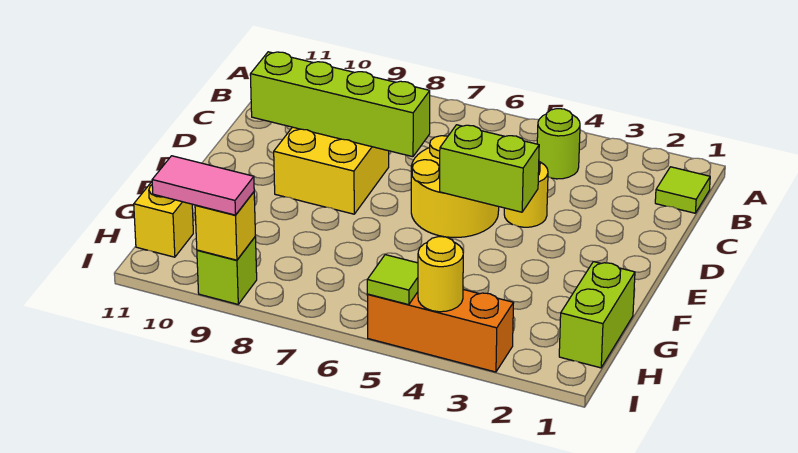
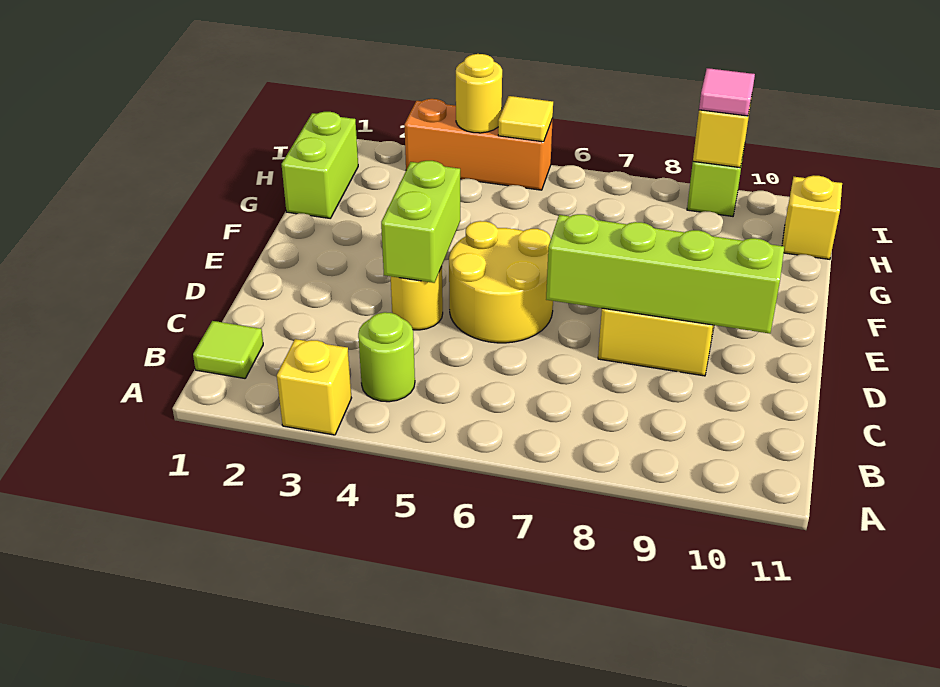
none -> yellow brick A3 level 1
lime brick E4:E5 level 2 -> lime brick D4:E4 level 2
lime tile I5 level 2 -> yellow tile I5 level 2
pink tile I9:I10 level 3 -> pink tile I9 level 3

